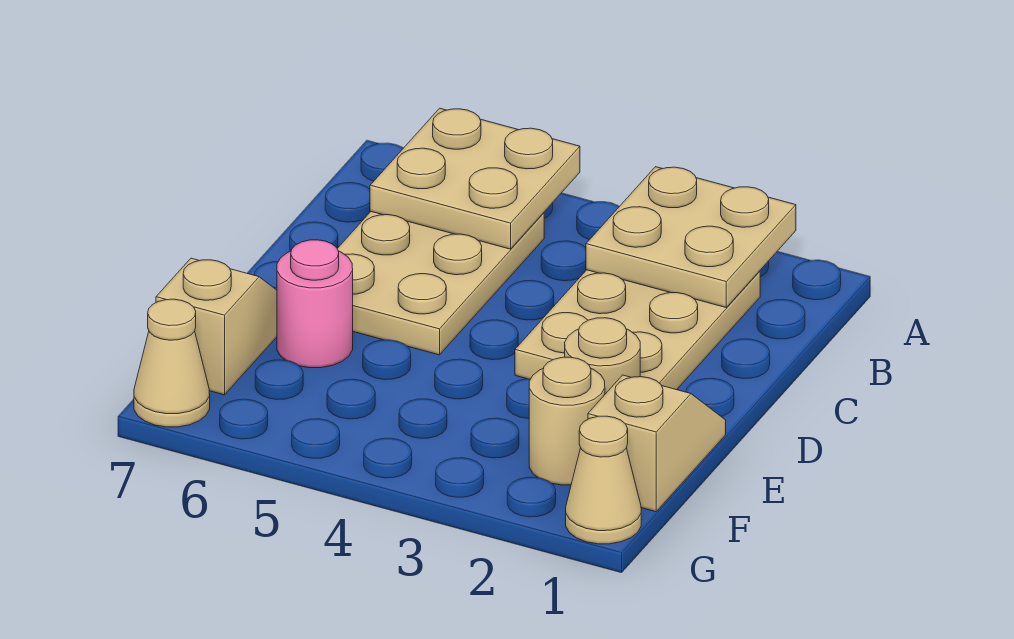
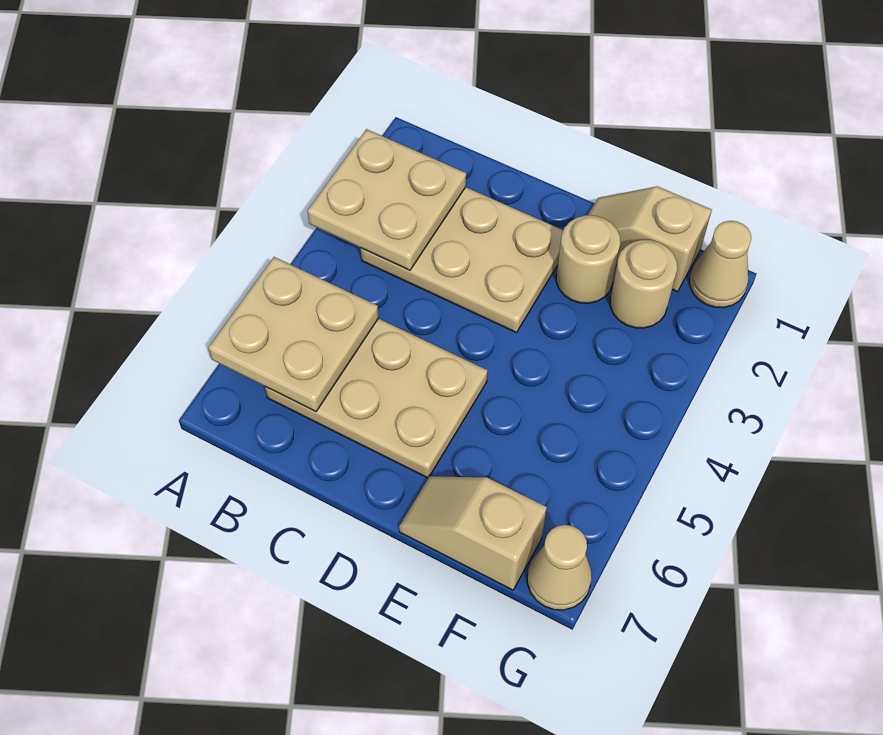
pink round brick E6 level 1 -> none

